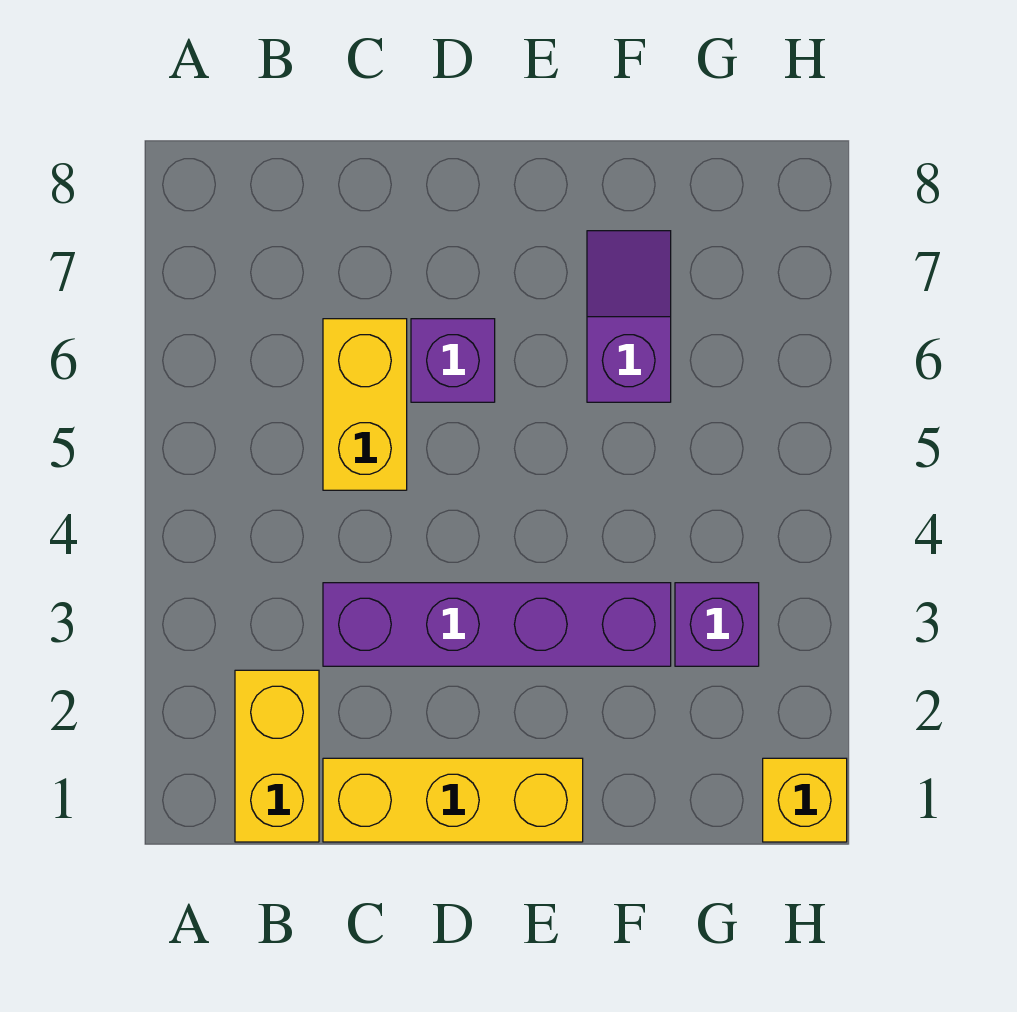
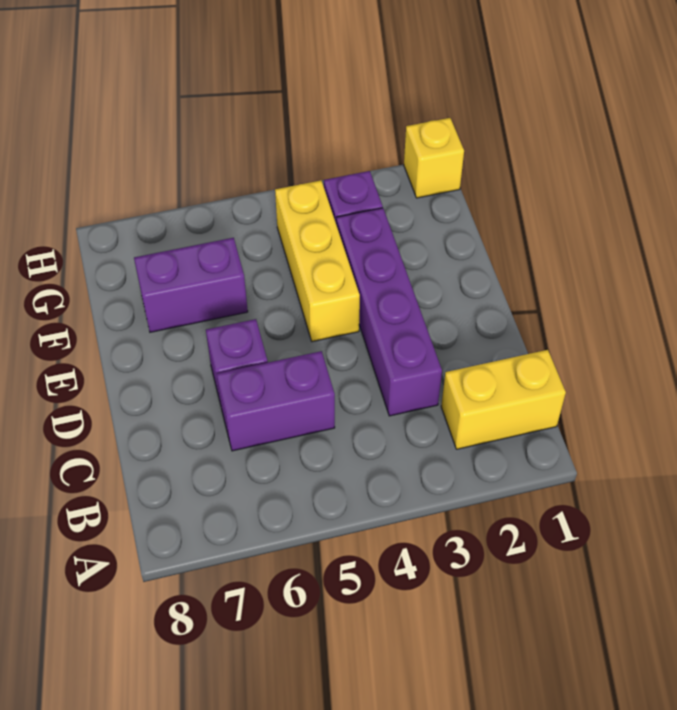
yellow brick C1:E1 level 1 -> yellow brick E4:G4 level 1
yellow brick C5:C6 level 1 -> purple brick C5:C6 level 1
purple slope F6:F7 level 1 top 6 -> purple brick F6:F7 level 1

